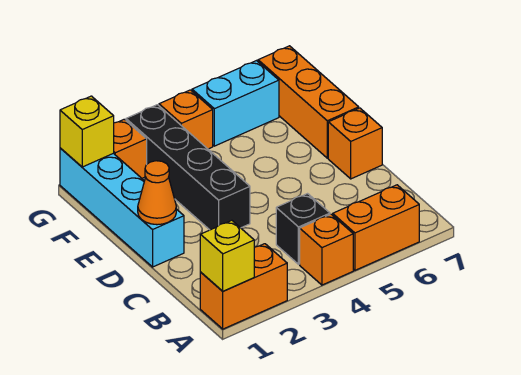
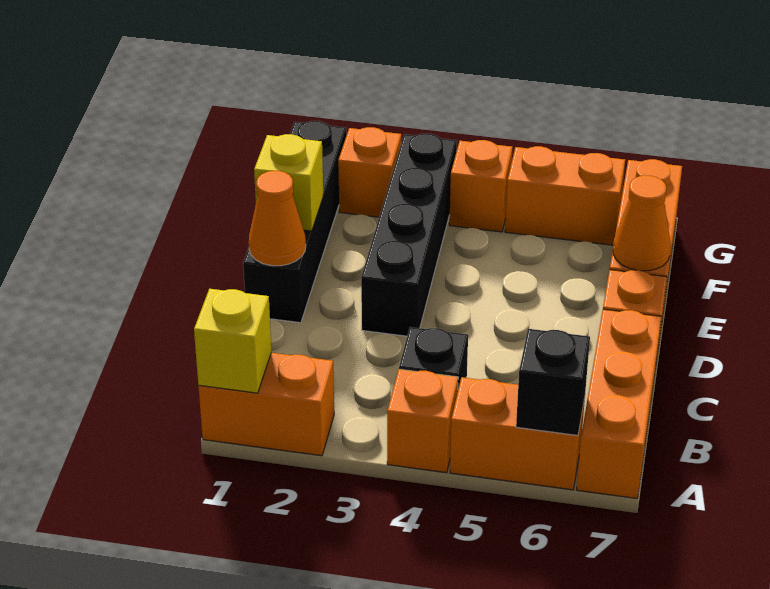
none -> black brick A6 level 2
none -> orange brick A7:C7 level 1
cyan brick D1:G1 level 1 -> black brick D1:G1 level 1
none -> orange cone E7 level 2
yellow brick G1 level 2 -> yellow brick E1 level 2
cyan brick G5:G6 level 1 -> orange brick G5:G6 level 1

